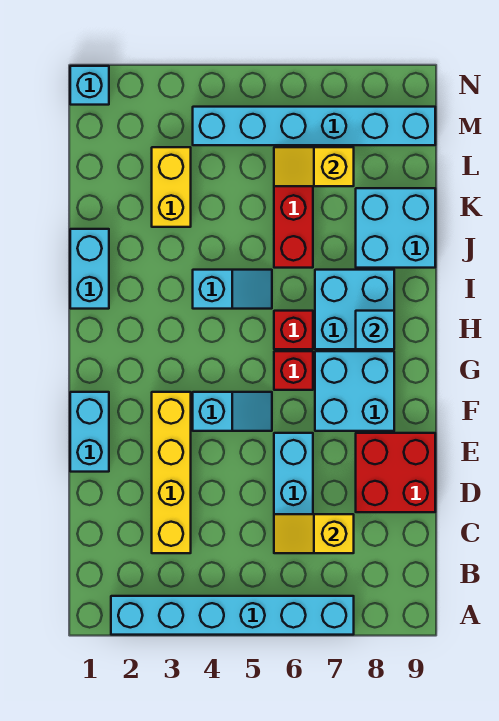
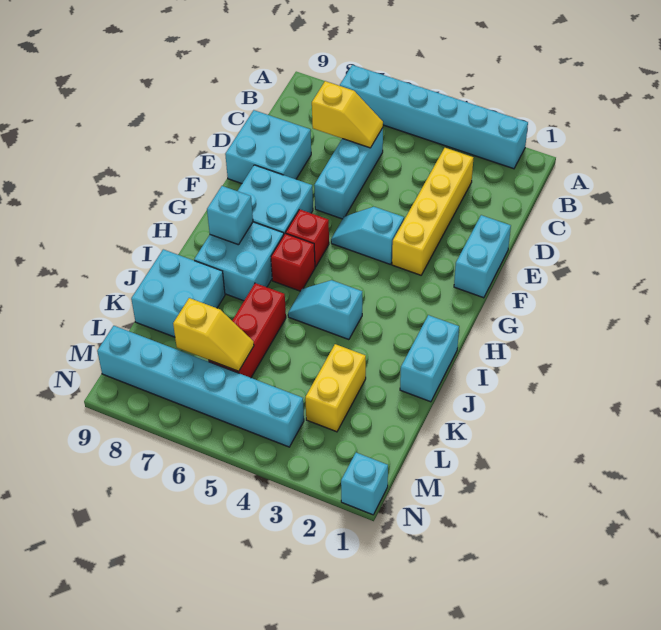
red brick D8:E9 level 1 -> cyan brick D8:E9 level 1

